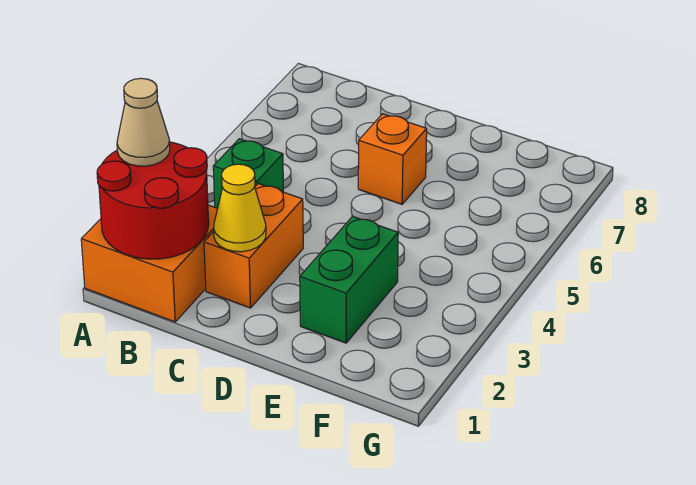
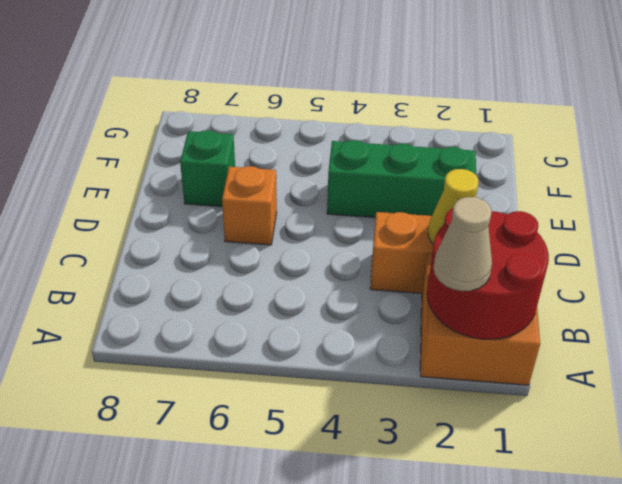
green brick B4 level 1 -> green brick E7 level 1
green brick E2:E3 level 1 -> green brick E2:E4 level 1

